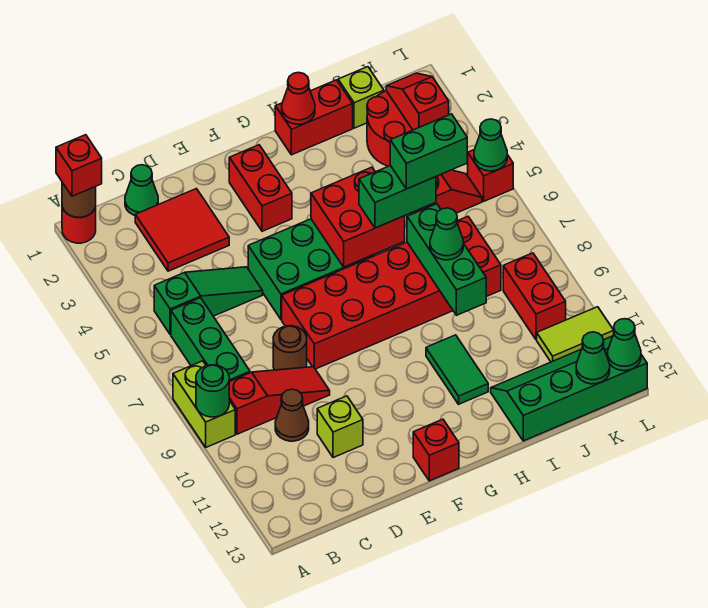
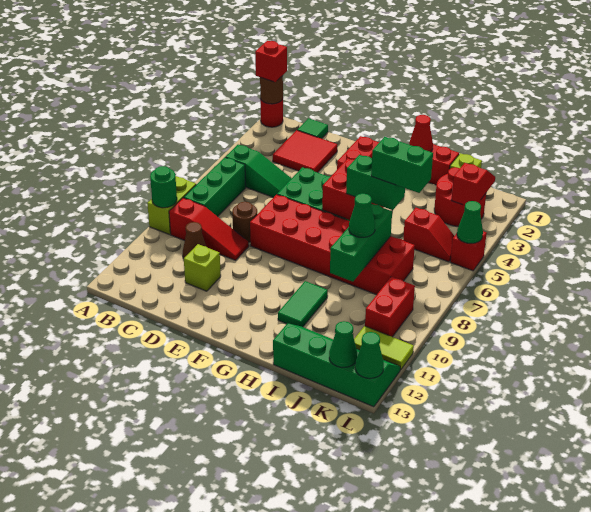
green cone C1 level 1 -> green tile C1 level 1
red brick F13 level 1 -> none

